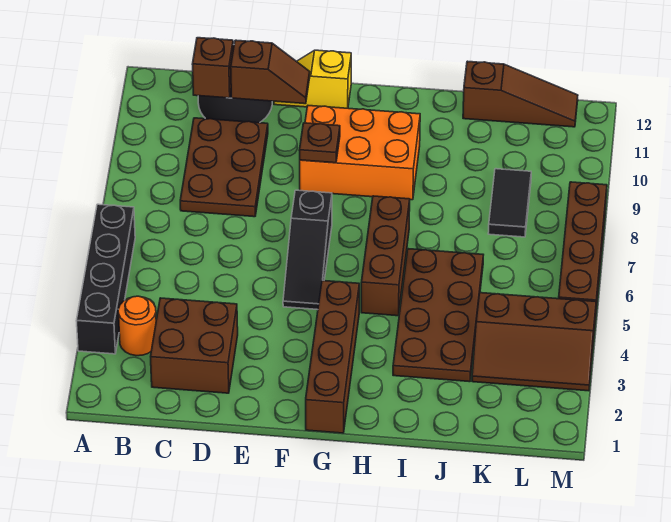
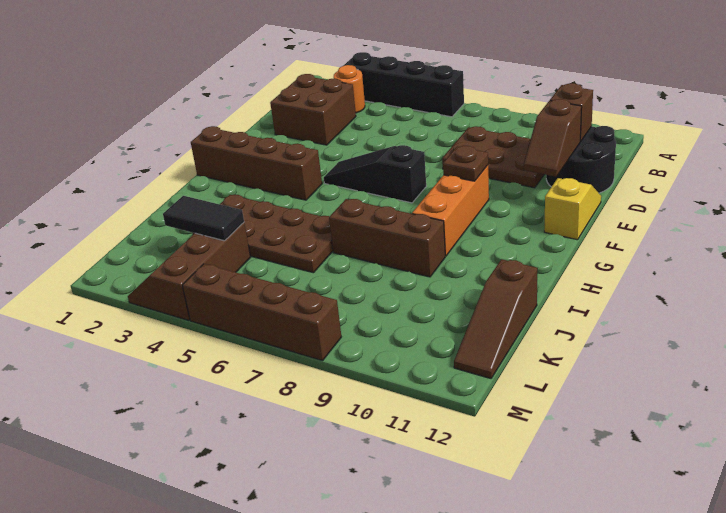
orange brick F9:H10 level 1 -> orange brick F9:H9 level 1
brown brick H5:H7 level 1 -> brown brick I7:I9 level 1
black tile K8:K9 level 1 -> black tile K3:K4 level 2

